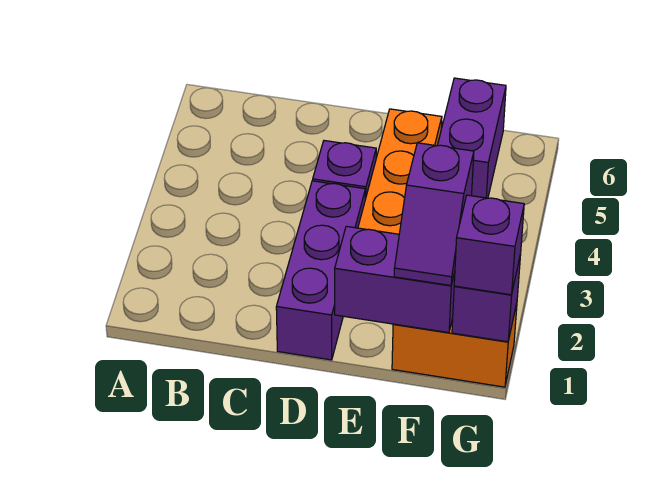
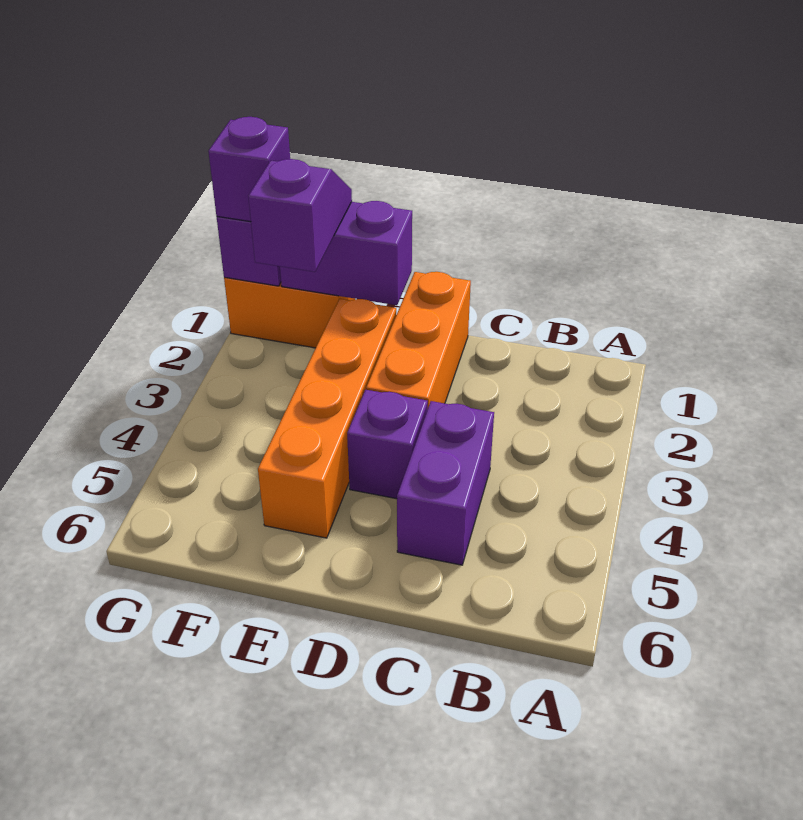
purple brick D1:D3 level 1 -> orange brick D1:D3 level 1
purple brick F5:F6 level 1 -> purple brick C4:C5 level 1

